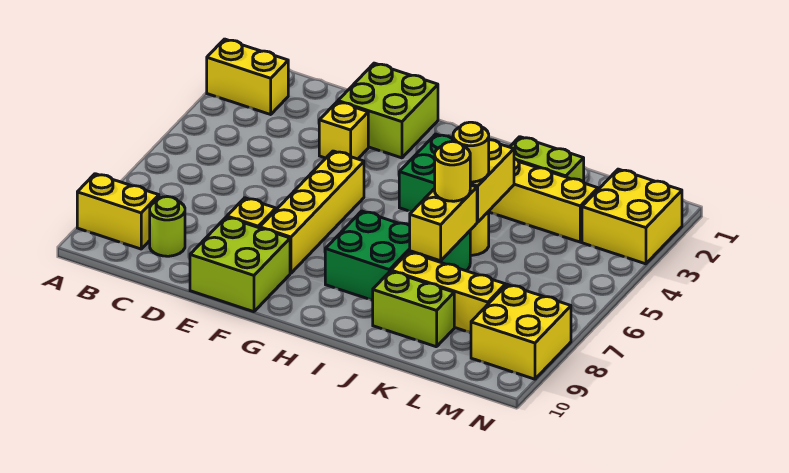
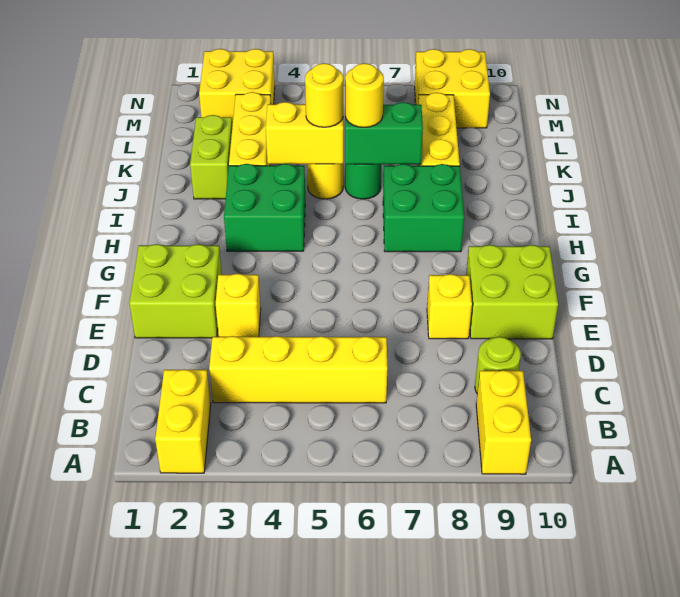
yellow brick F5:F8 level 1 -> yellow brick C3:C6 level 1
yellow brick J6:J7 level 2 -> green brick J6:J7 level 2
lime brick J9:K9 level 1 -> none

